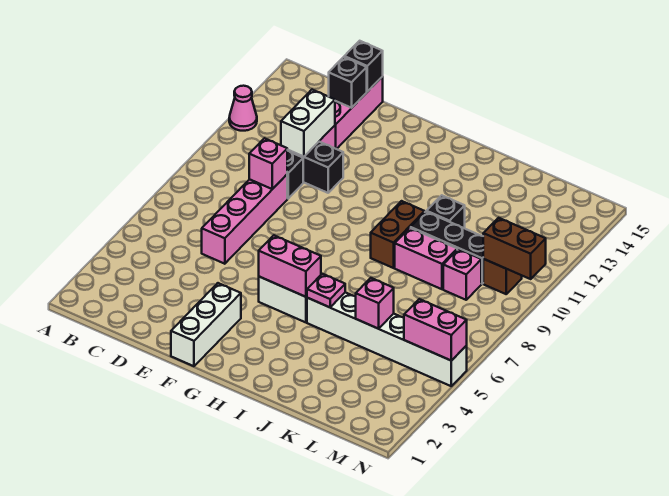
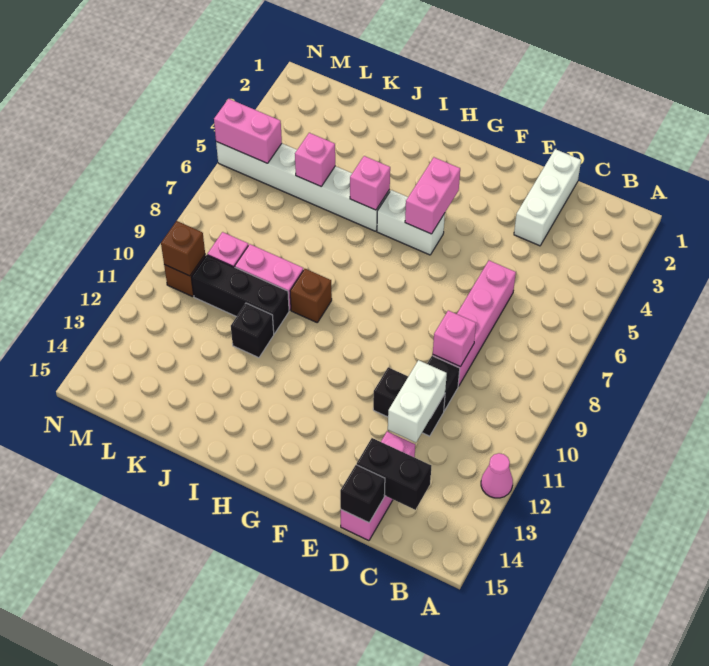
black brick D14 level 2 -> black brick C14:D14 level 2
white brick F1:F3 level 1 -> white brick D1:D3 level 1
pink brick G5:H5 level 2 -> pink brick G4:G5 level 2
pink plate I5 level 2 -> pink brick I5 level 2
brown brick I9:I10 level 1 -> brown brick I9 level 1
brown brick M10:N10 level 2 -> brown brick M10 level 2

